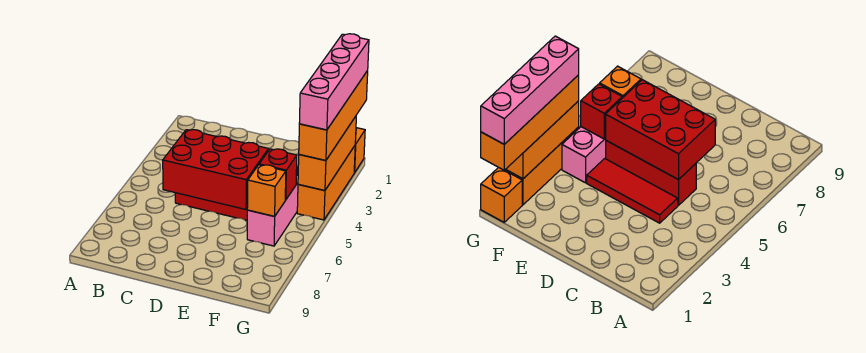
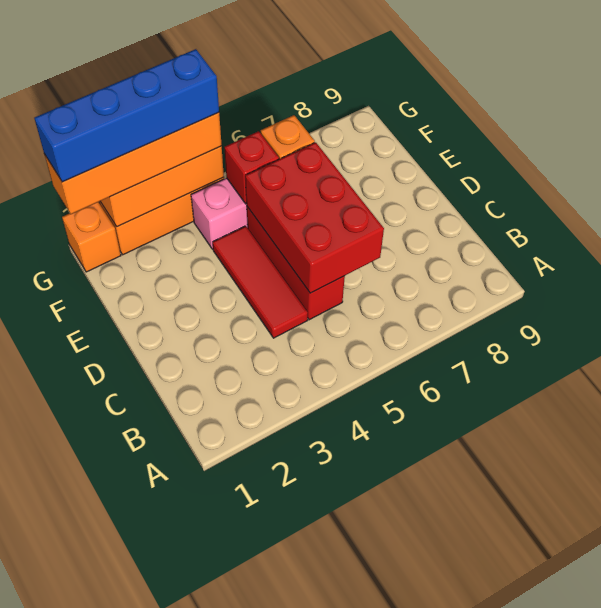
pink brick G1:G4 level 4 -> blue brick G1:G4 level 4

